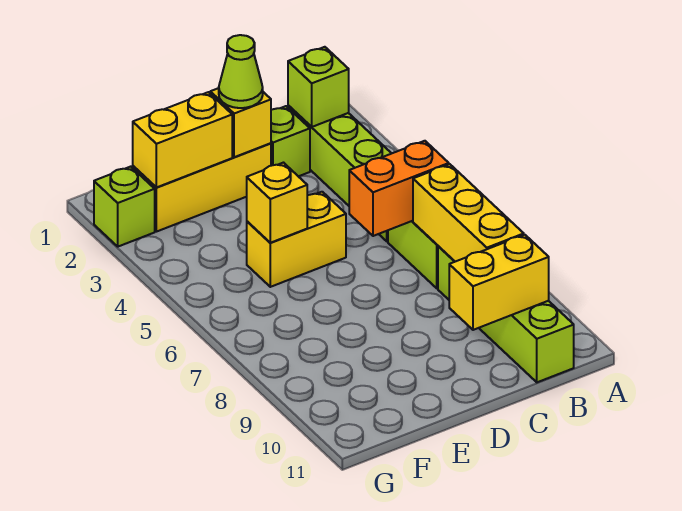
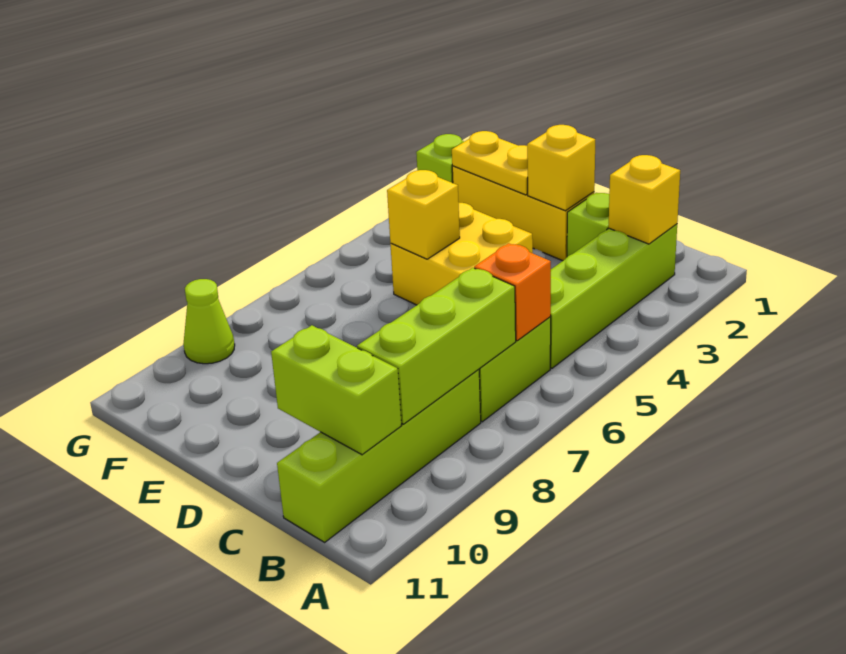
lime brick B2 level 2 -> yellow brick B2 level 2
orange brick B6:C6 level 2 -> orange brick B6 level 2
yellow brick B7:B9 level 2 -> lime brick B7:B9 level 2
yellow brick B10:C10 level 2 -> lime brick B10:C10 level 2
lime cone D2 level 3 -> lime cone G9 level 1
yellow brick D5:E5 level 1 -> yellow brick D4:E5 level 1
yellow brick E2:F2 level 2 -> yellow plate E2:F2 level 2

